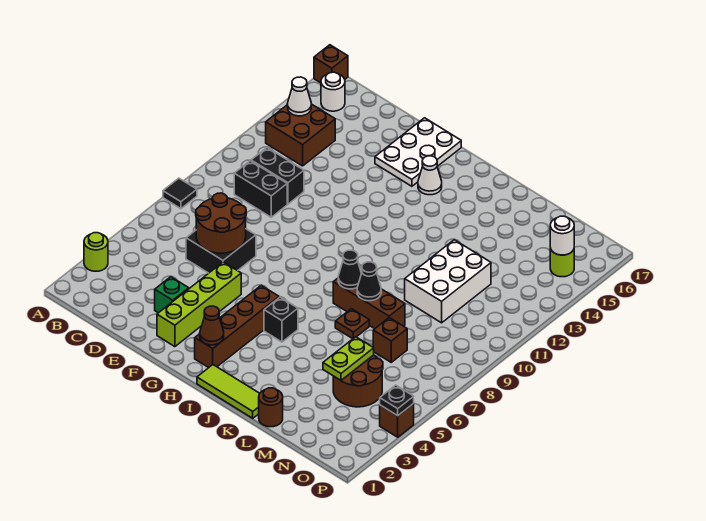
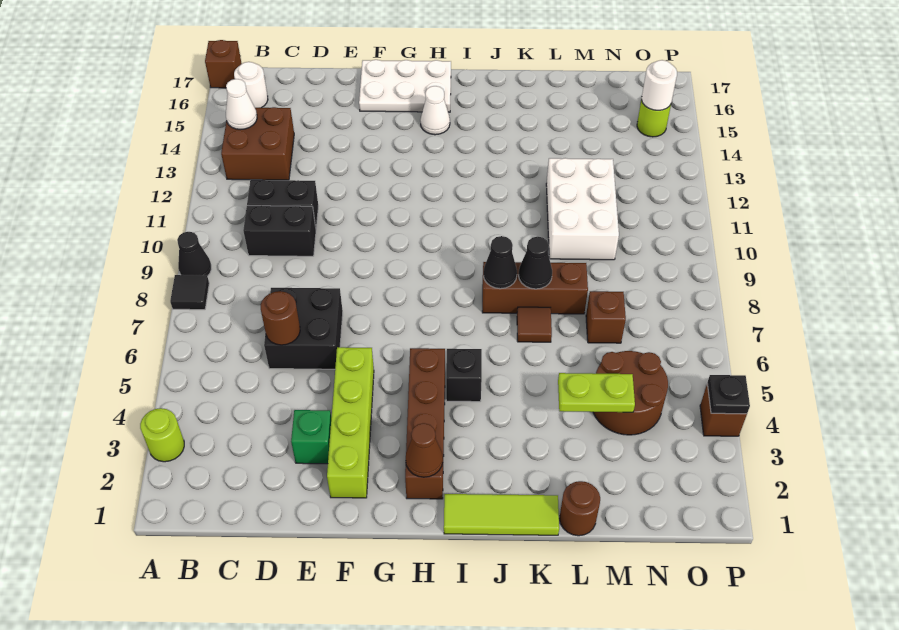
none -> black cone A9 level 1
brown round brick D6:E7 level 2 -> brown round brick D6 level 2
white plate F15:G17 level 1 -> white plate F16:H17 level 1
brown plate K7 level 1 -> brown tile K7 level 1
lime plate M4:M5 level 2 -> lime plate L4:M4 level 2

